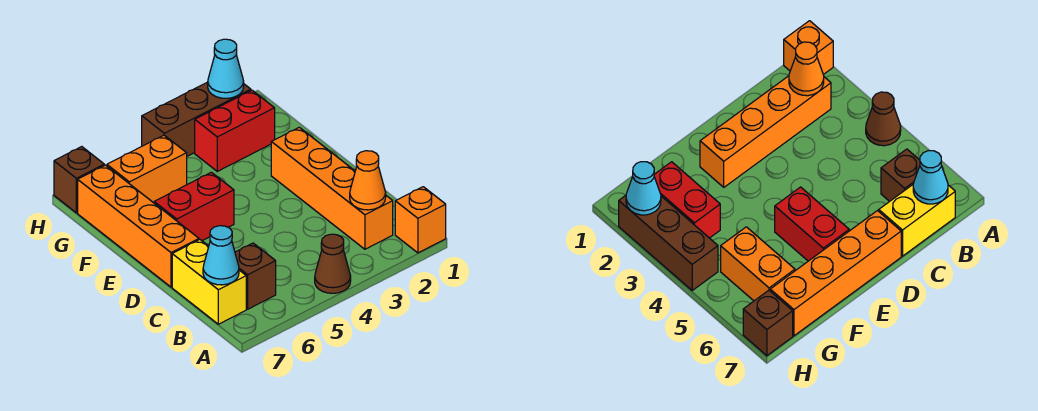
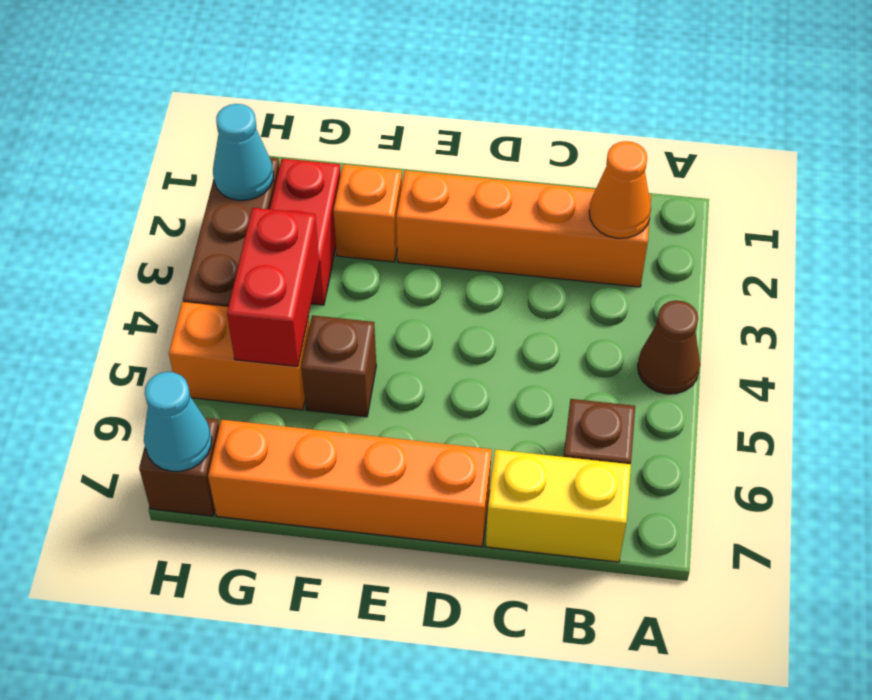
orange brick A1 level 1 -> orange brick F2 level 1
cyan cone B7 level 2 -> cyan cone H7 level 2
red brick E5:E6 level 1 -> red brick G4:G5 level 2
none -> brown brick F5 level 1
orange brick G5:G6 level 1 -> orange brick G5:H5 level 1

